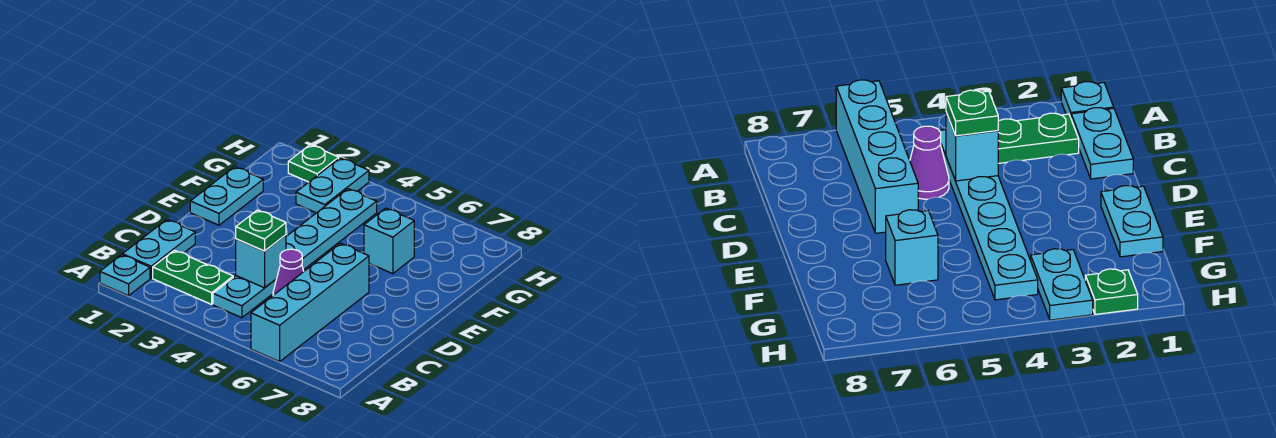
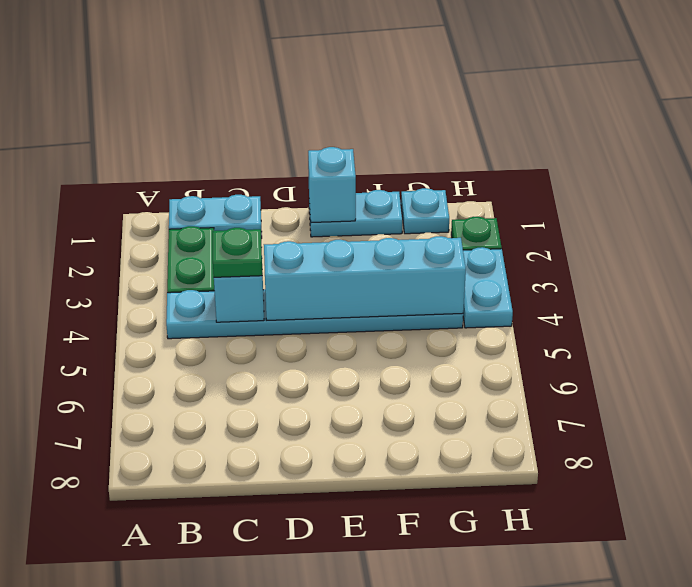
cyan plate A1 level 1 -> cyan plate G1 level 1
cyan brick A6:D6 level 1 -> cyan brick D4:G4 level 2
purple cone C5 level 1 -> none
cyan brick F6 level 1 -> cyan brick E1 level 2
cyan plate G3:H3 level 1 -> cyan plate H3:H4 level 1

